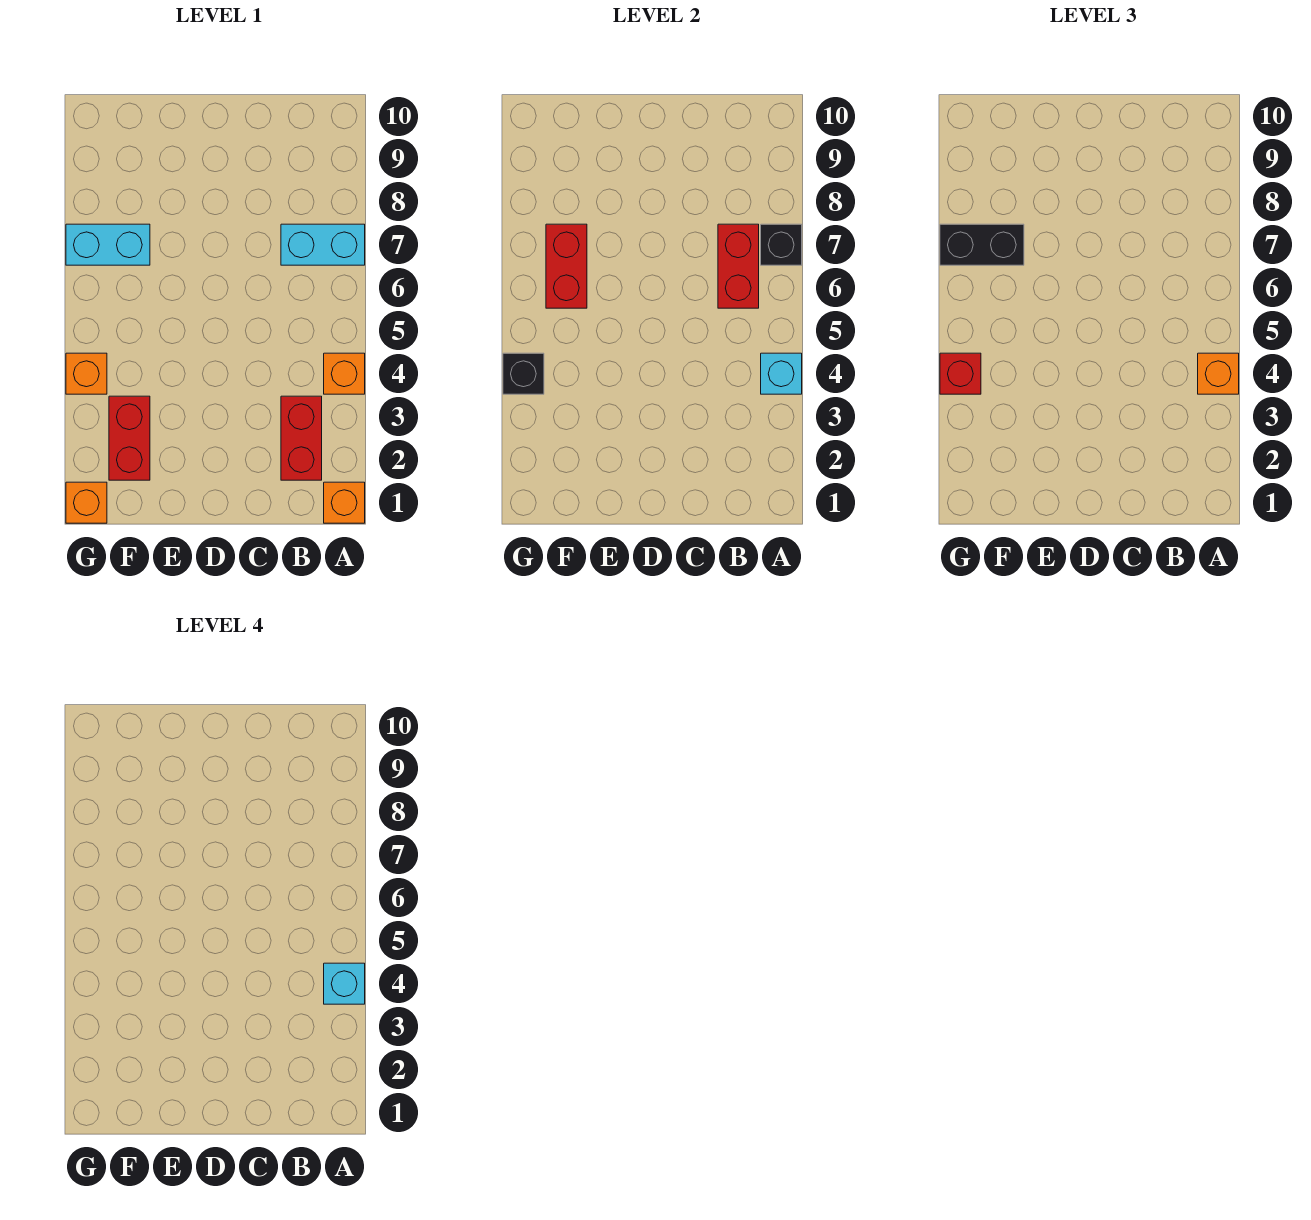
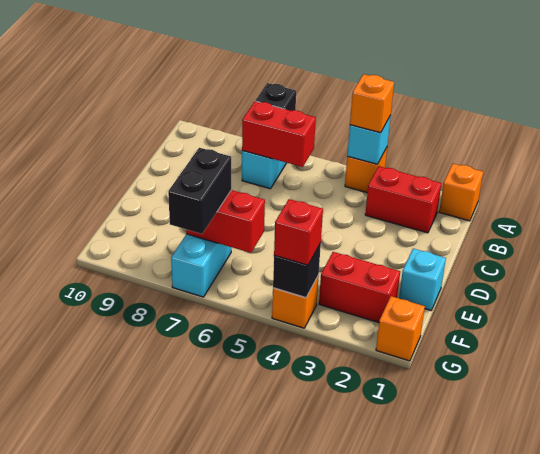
cyan brick A4 level 4 -> cyan brick E1 level 1

